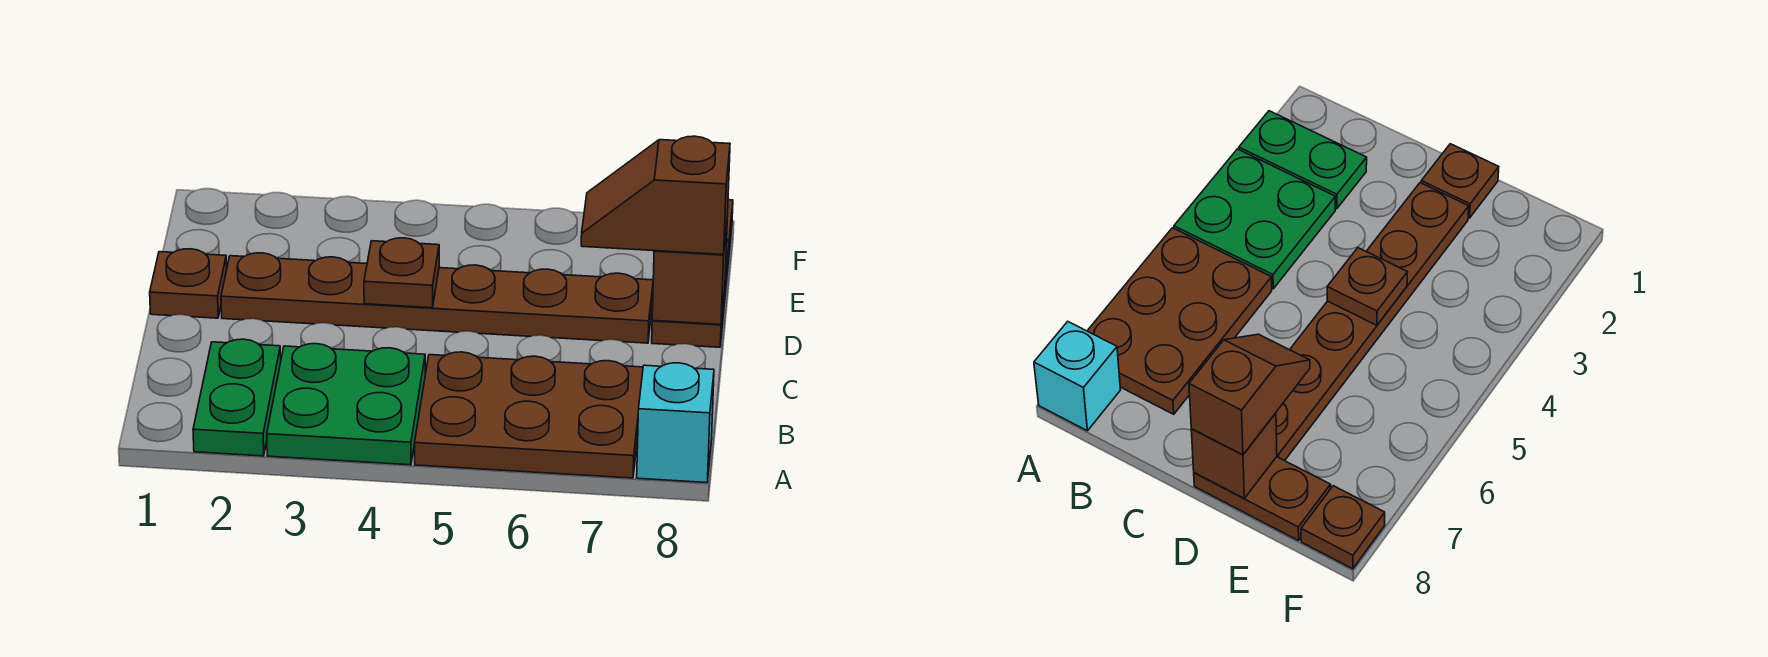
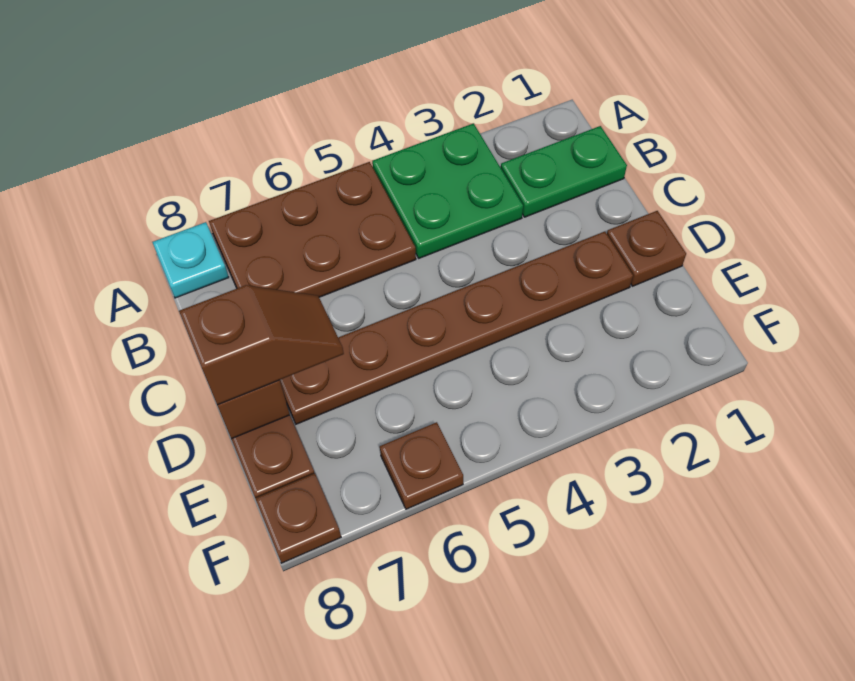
green plate A2:B2 level 1 -> green plate B1:B2 level 1
cyan brick A8 level 1 -> cyan plate A8 level 1
brown plate D4 level 2 -> brown plate F6 level 1

